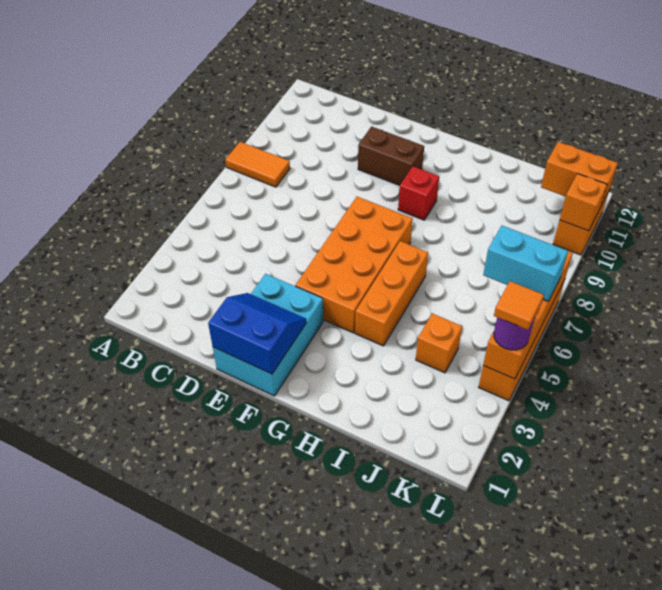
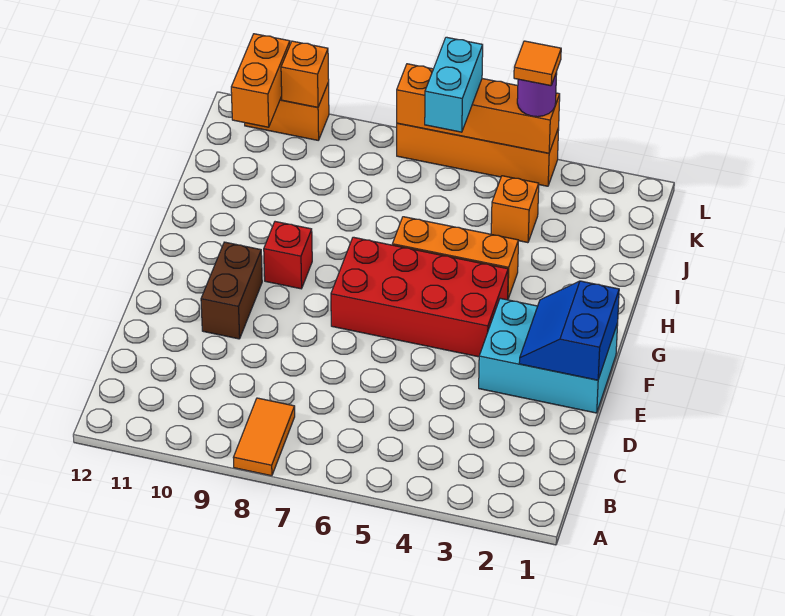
orange brick F4:G7 level 1 -> red brick F4:G7 level 1

